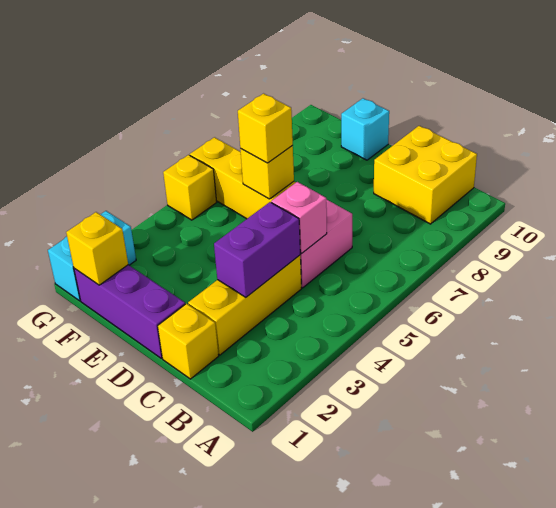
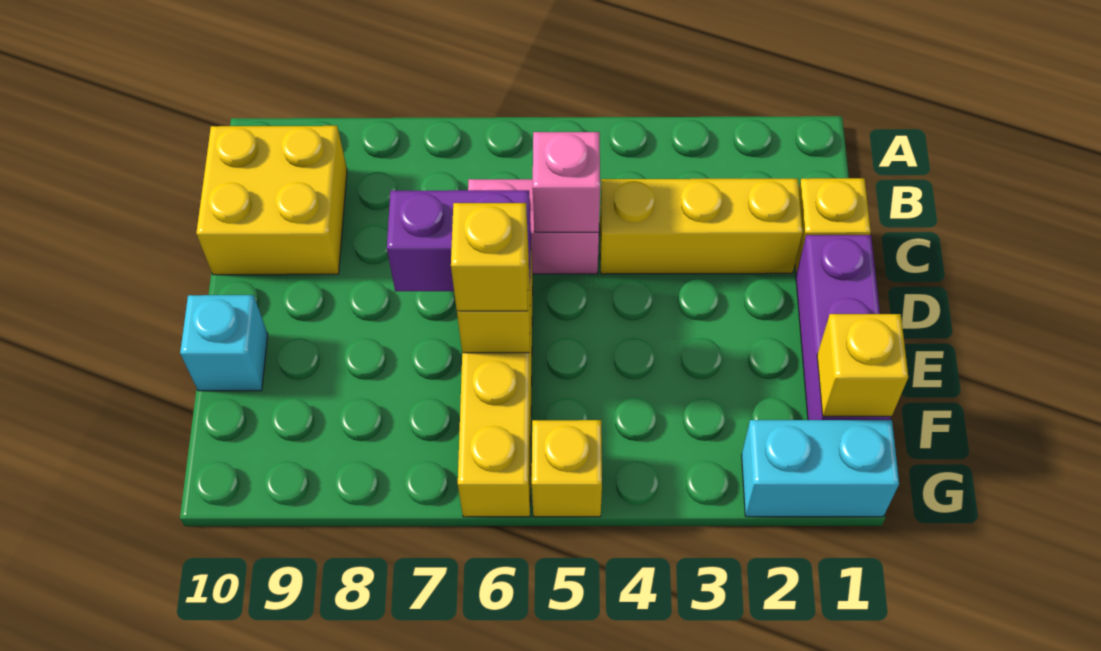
purple brick C3:C4 level 2 -> purple brick D6:D7 level 2

